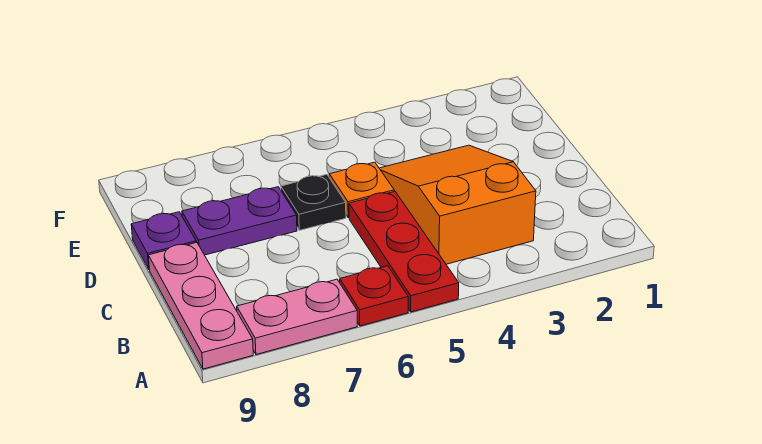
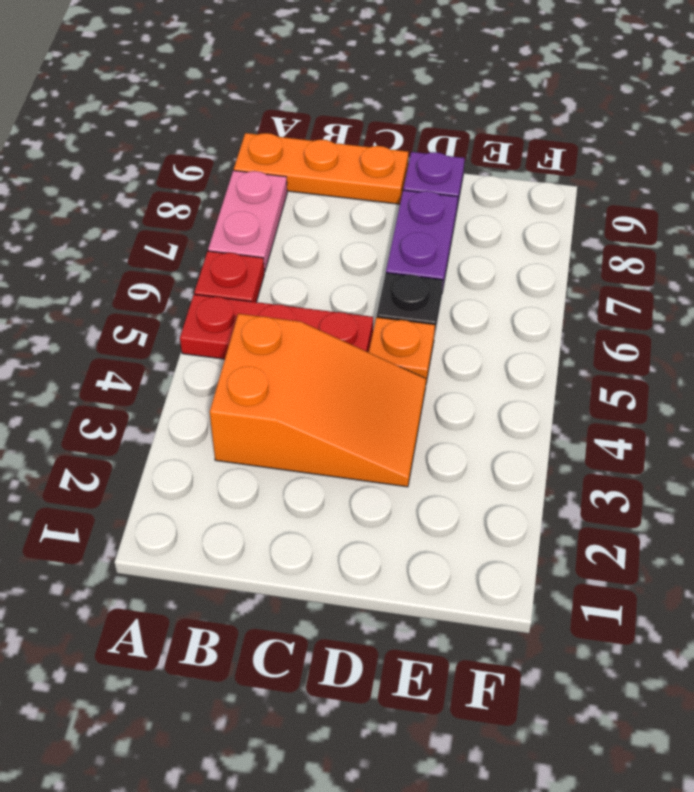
pink plate A9:C9 level 1 -> orange plate A9:C9 level 1

